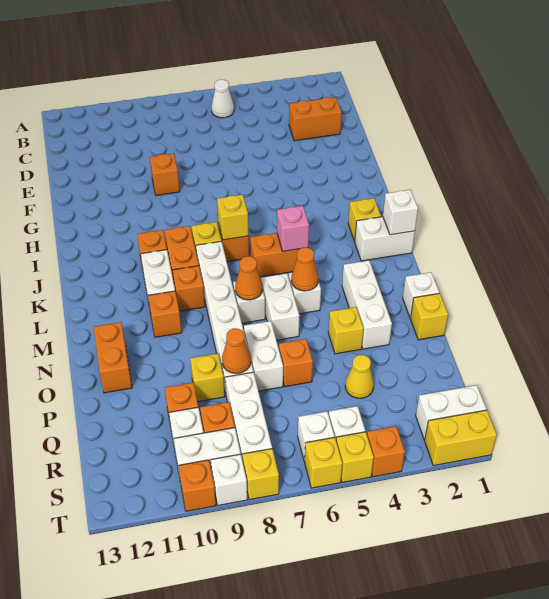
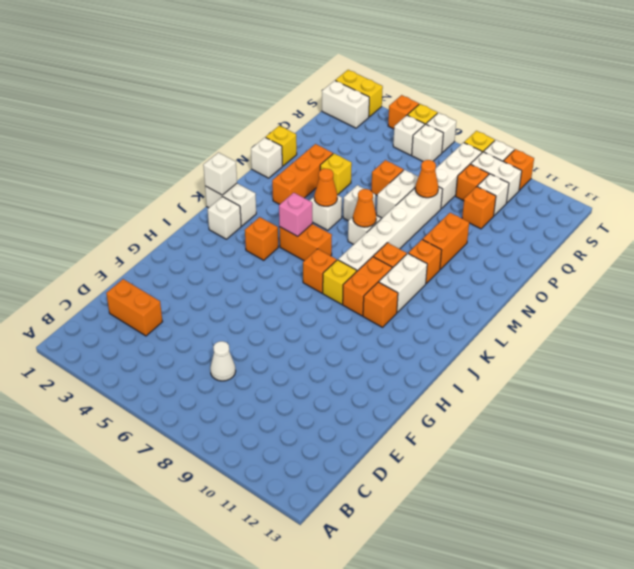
white cone B6 level 1 -> white cone D7 level 1
orange brick F9 level 1 -> orange brick J4 level 1
yellow brick J2 level 1 -> white brick J2 level 1
yellow brick J7 level 2 -> none
white brick M3:O3 level 1 -> orange brick M3:O3 level 1
white brick M6:N6 level 1 -> white brick N6 level 1
orange brick N12:O12 level 1 -> orange brick N10:O10 level 1
yellow brick P9 level 1 -> none
yellow cone Q4 level 1 -> none
yellow brick T6 level 1 -> white brick T6 level 1

